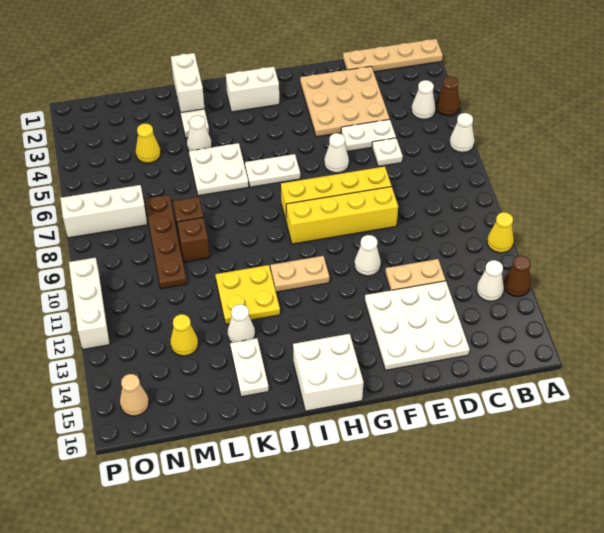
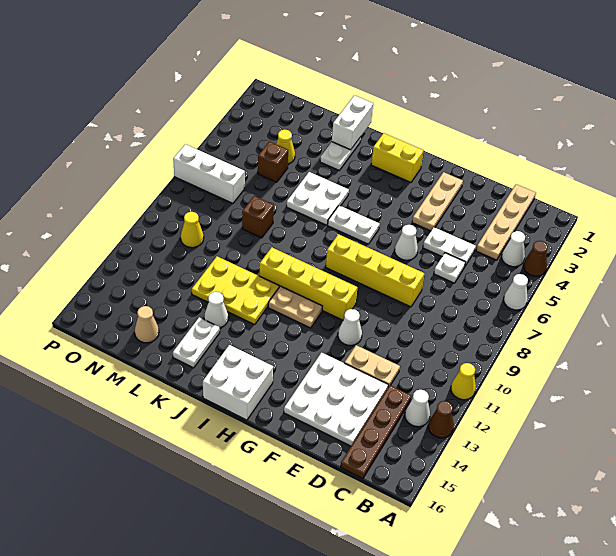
tan plate A1:D1 level 1 -> tan plate C1:C4 level 1
tan plate D2:F4 level 1 -> tan plate F2:F4 level 1
yellow brick E9:H9 level 1 -> yellow brick G10:J10 level 1
white brick H2:I2 level 1 -> yellow brick H2:I2 level 1
yellow plate J11:K12 level 1 -> yellow plate J11:L12 level 1
white cone K4 level 1 -> none
brown brick L9 level 1 -> brown brick M5 level 1
brown plate M7:M10 level 1 -> brown plate C13:C16 level 1
yellow cone M13 level 1 -> yellow cone N10 level 1
tan cone O15 level 1 -> tan cone M15 level 1
white brick P10:P12 level 1 -> none

